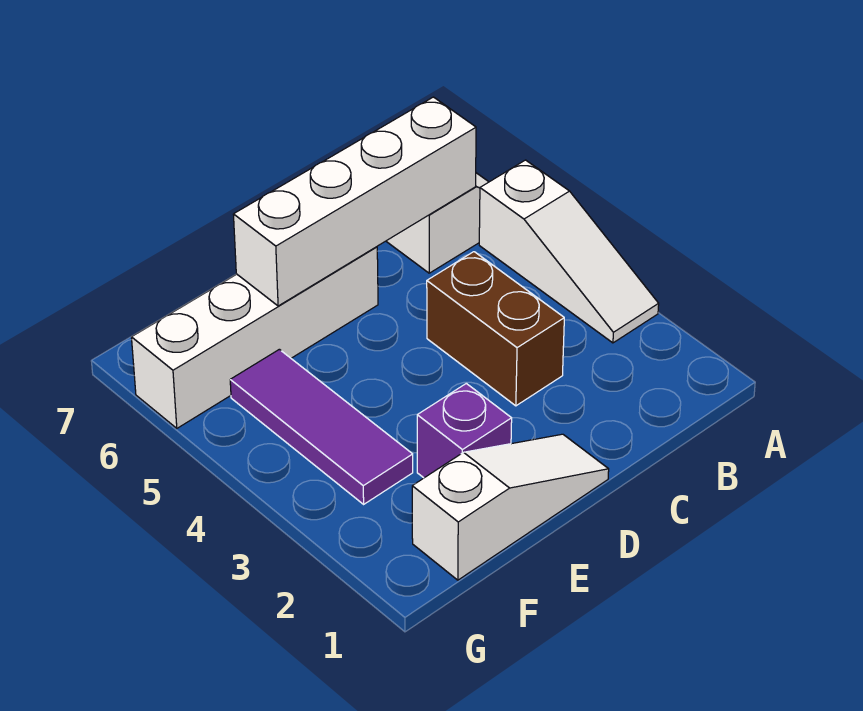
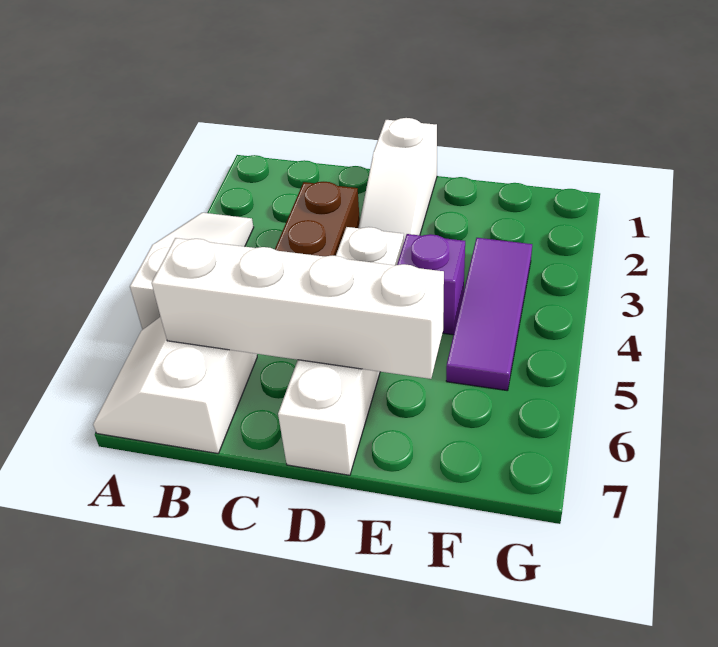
white slope D1:F1 level 1 top F -> white slope D1:D3 level 1 top 1
white brick D6:G6 level 1 -> white brick D4:D7 level 1
purple brick E2 level 1 -> purple brick E4 level 1

